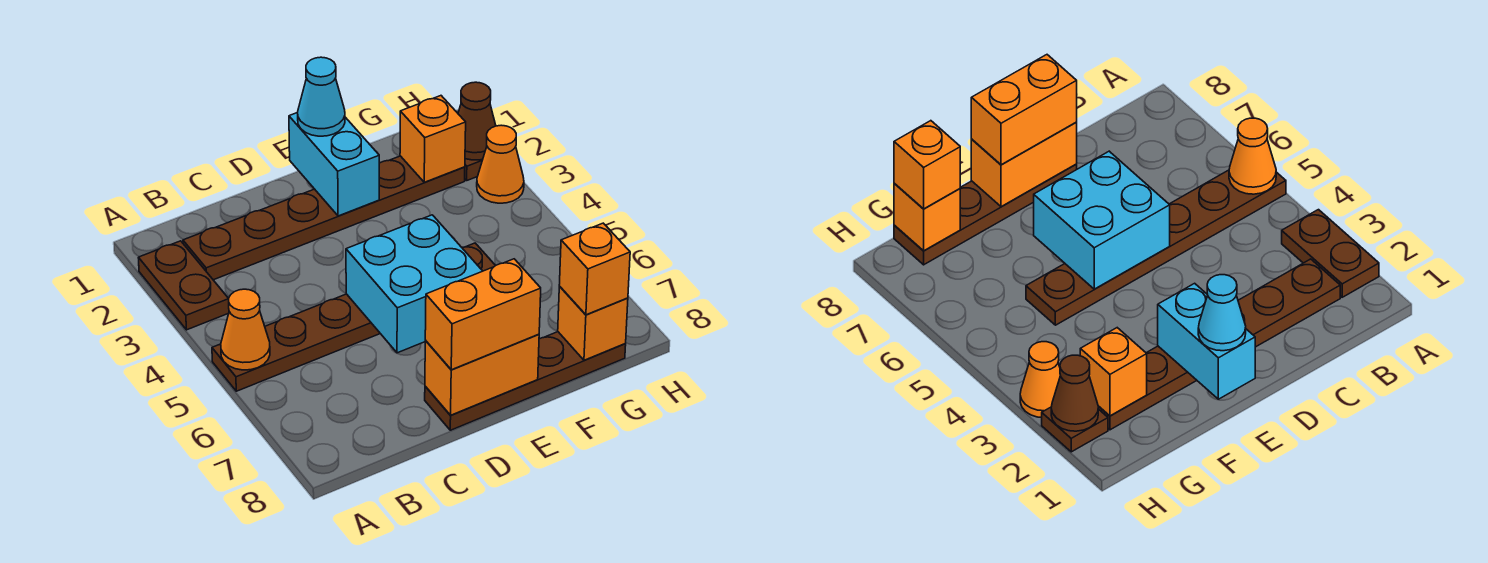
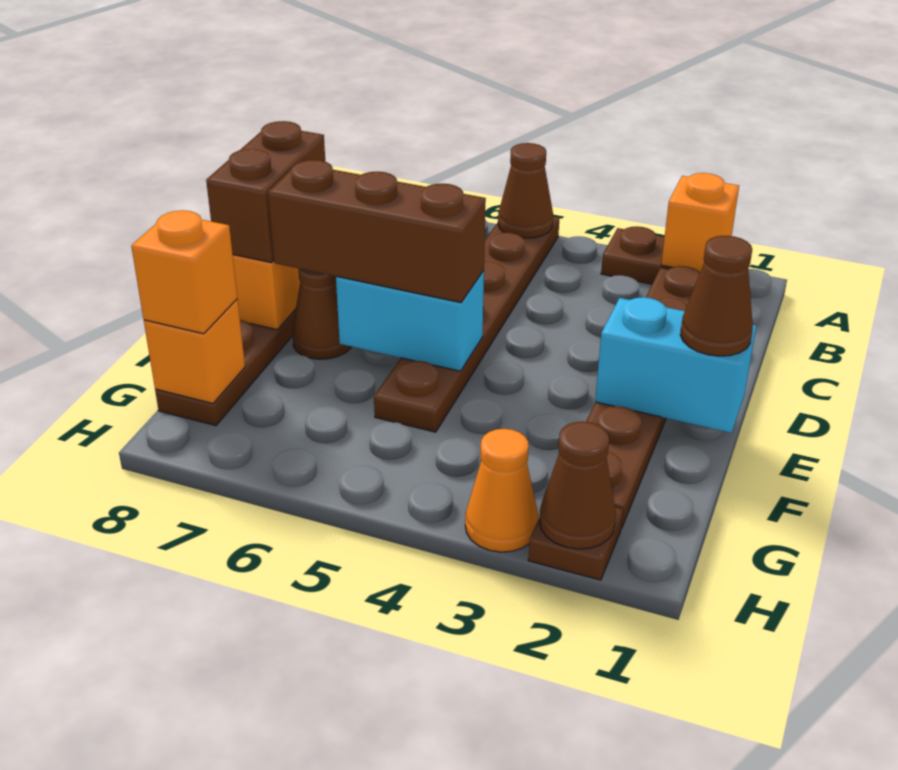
orange cone A5 level 2 -> brown cone A5 level 2
cyan brick D5:E6 level 2 -> cyan brick E5:E6 level 2
orange brick D8:E8 level 3 -> brown brick D8:E8 level 3
cyan cone E1 level 3 -> brown cone E1 level 3
none -> brown brick E5:E7 level 3
none -> brown cone E7 level 1
orange brick G2 level 2 -> orange brick A2 level 2

